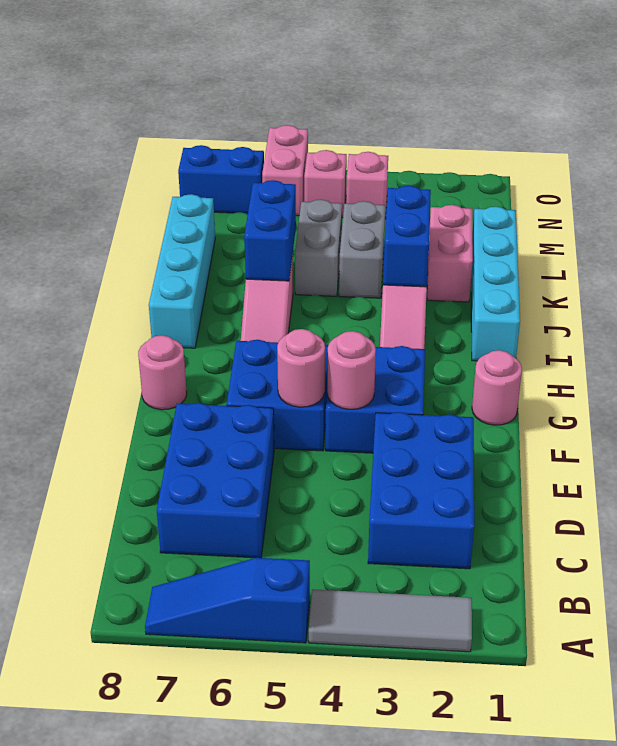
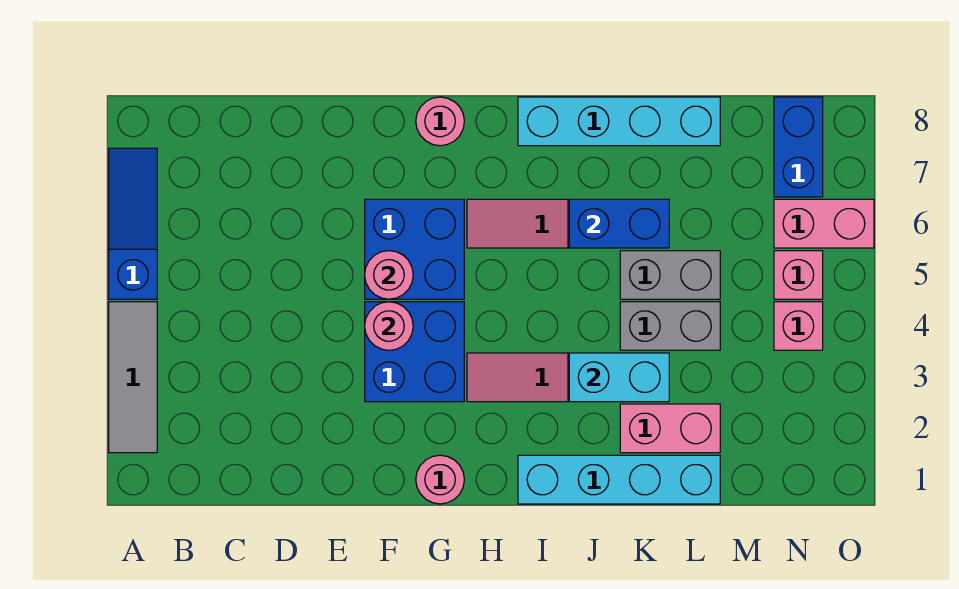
blue brick C2:E3 level 1 -> none
blue brick C6:E7 level 1 -> none
blue brick J3:K3 level 2 -> cyan brick J3:K3 level 2

